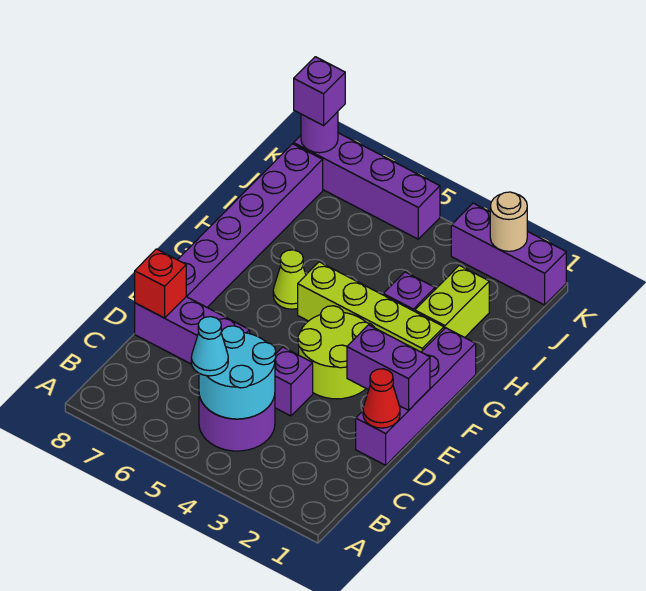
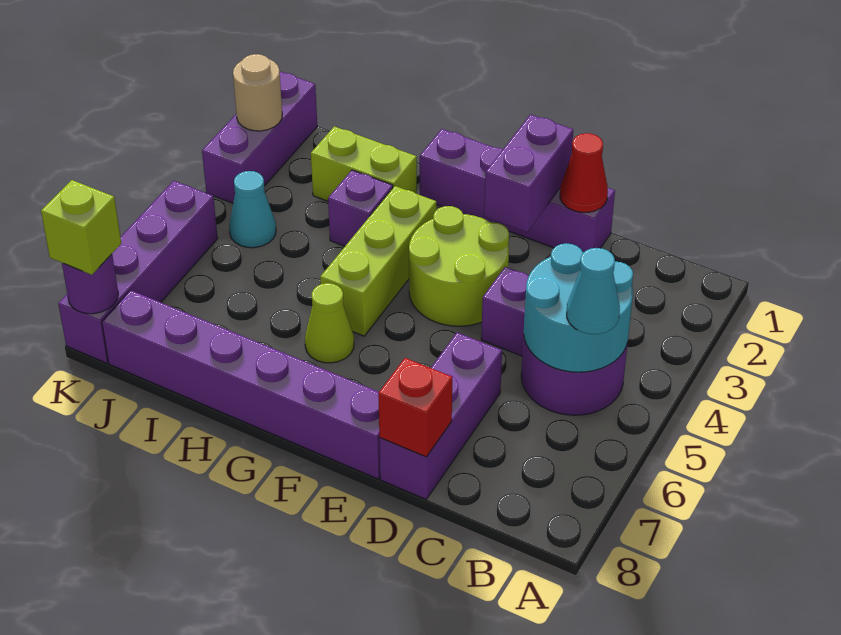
lime brick G2:G5 level 1 -> lime brick G3:G5 level 1
none -> cyan cone J4 level 1
purple brick K8 level 3 -> lime brick K8 level 3

